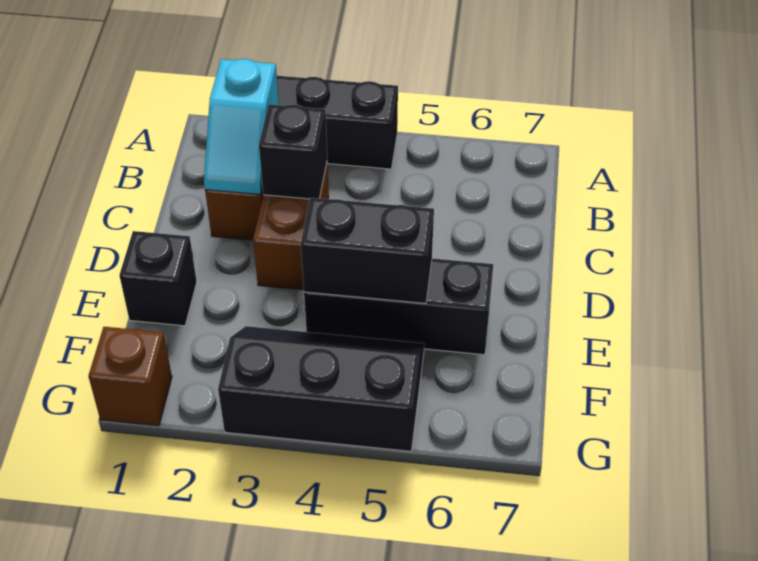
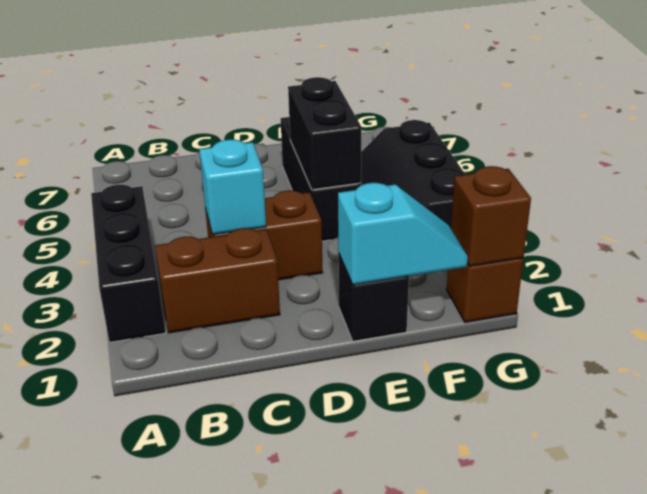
cyan slope B2:C2 level 2 top B -> cyan slope E1:F1 level 2 top E
black brick C3 level 2 -> cyan brick C3 level 2
none -> brown brick G1 level 2

